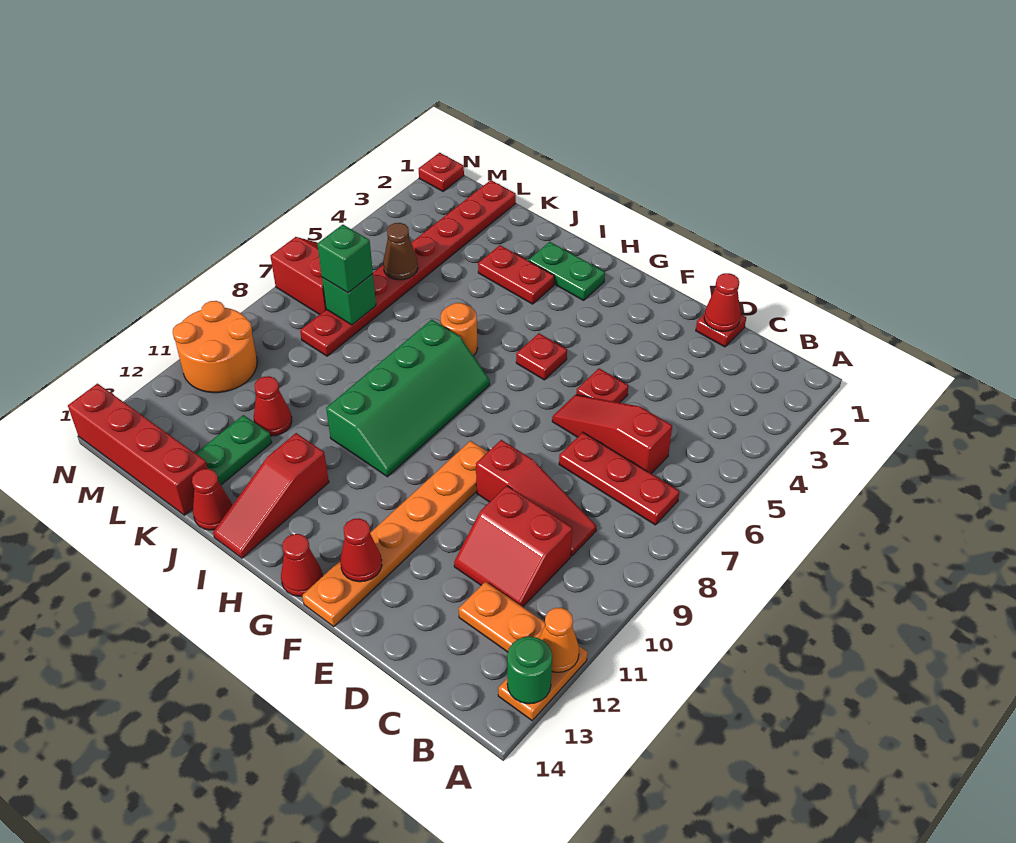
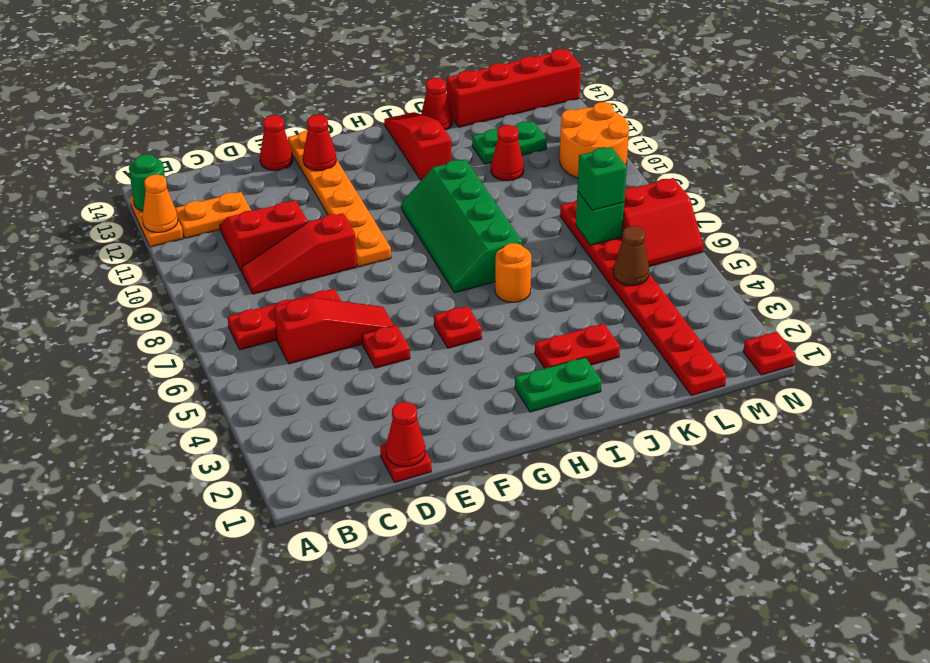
red cone G14 level 1 -> red cone E14 level 1
green plate K12:K13 level 1 -> green plate K12:L12 level 1

